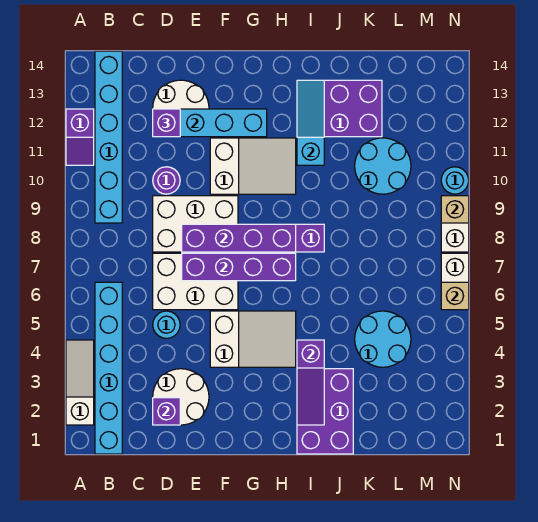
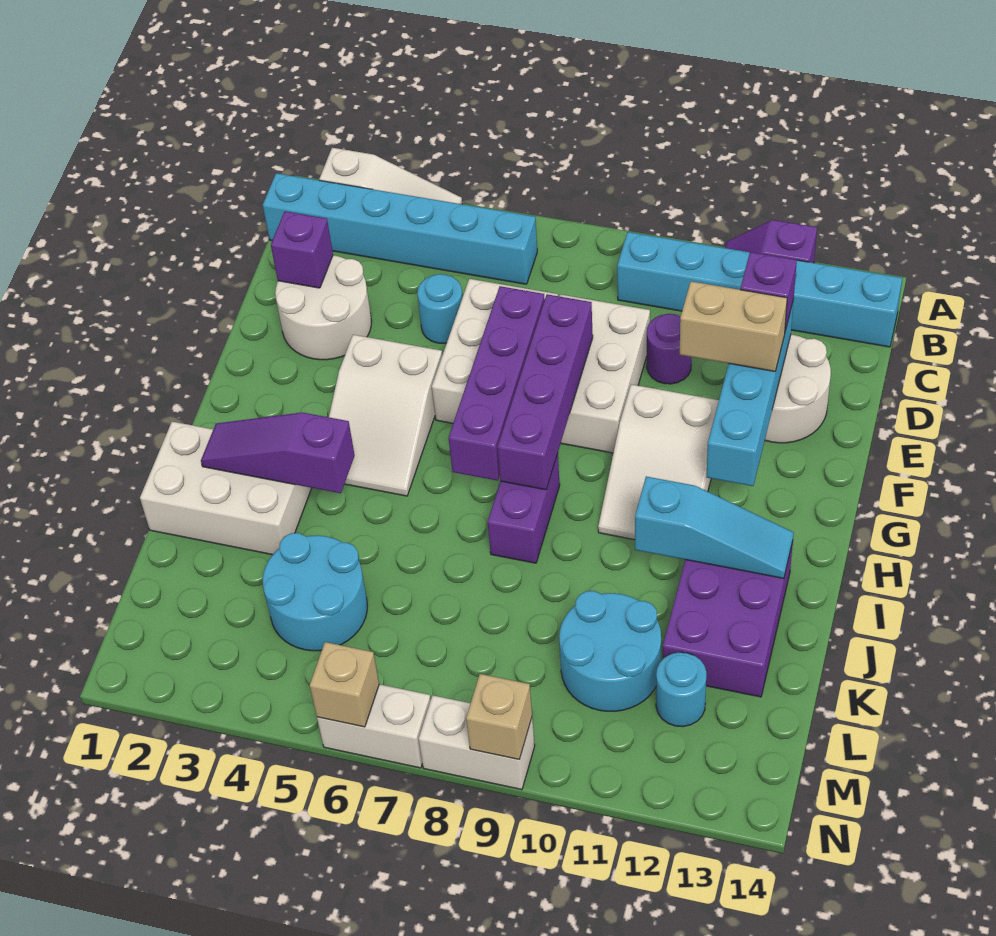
none -> tan brick E11:E12 level 3
purple brick I1:J3 level 1 -> white brick I1:J3 level 1
cyan round brick N10 level 1 -> cyan round brick L12 level 1

